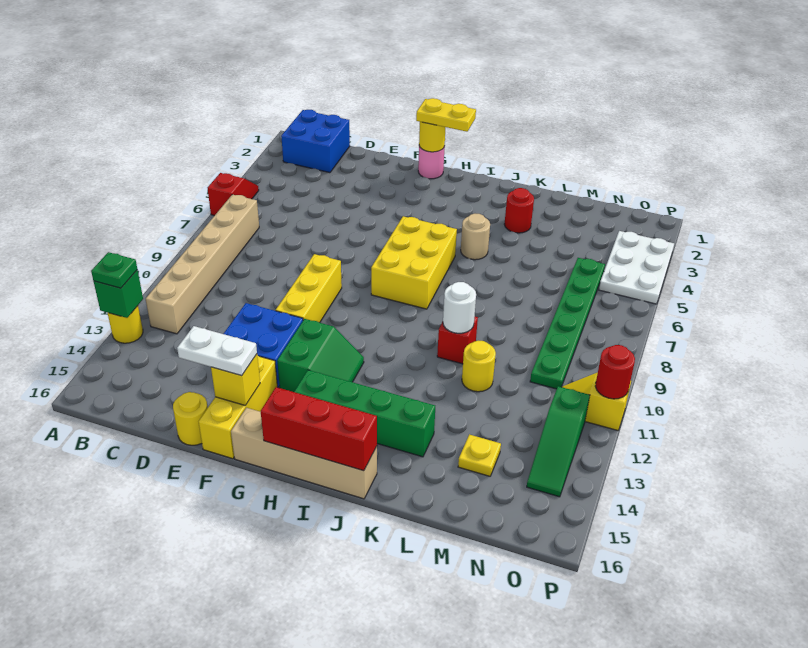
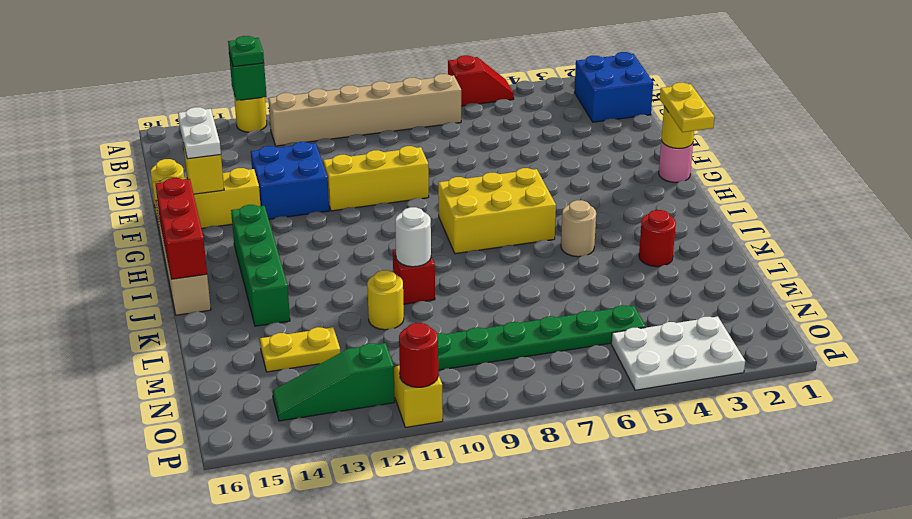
green slope G12:H13 level 1 top G -> none
yellow plate M14 level 1 -> yellow plate M13:M14 level 1

